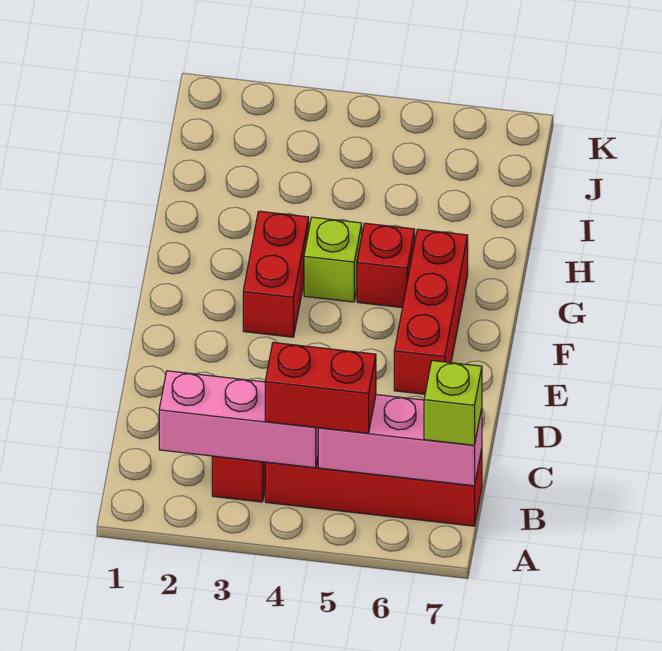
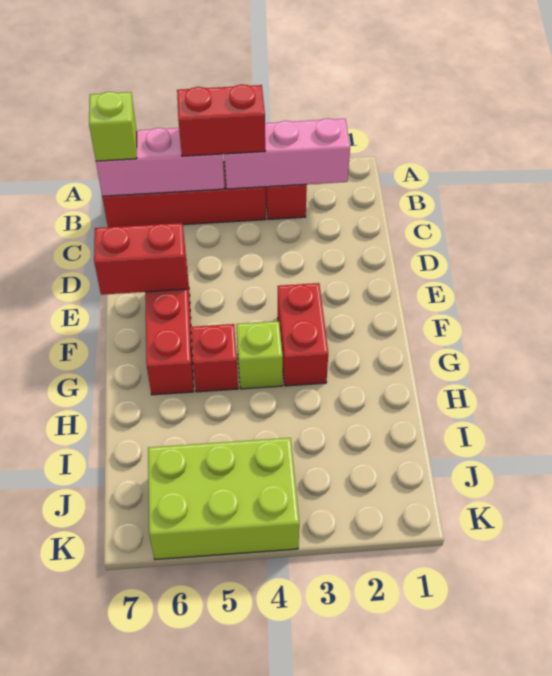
none -> red brick E6:E7 level 2
none -> lime brick J4:K6 level 1

